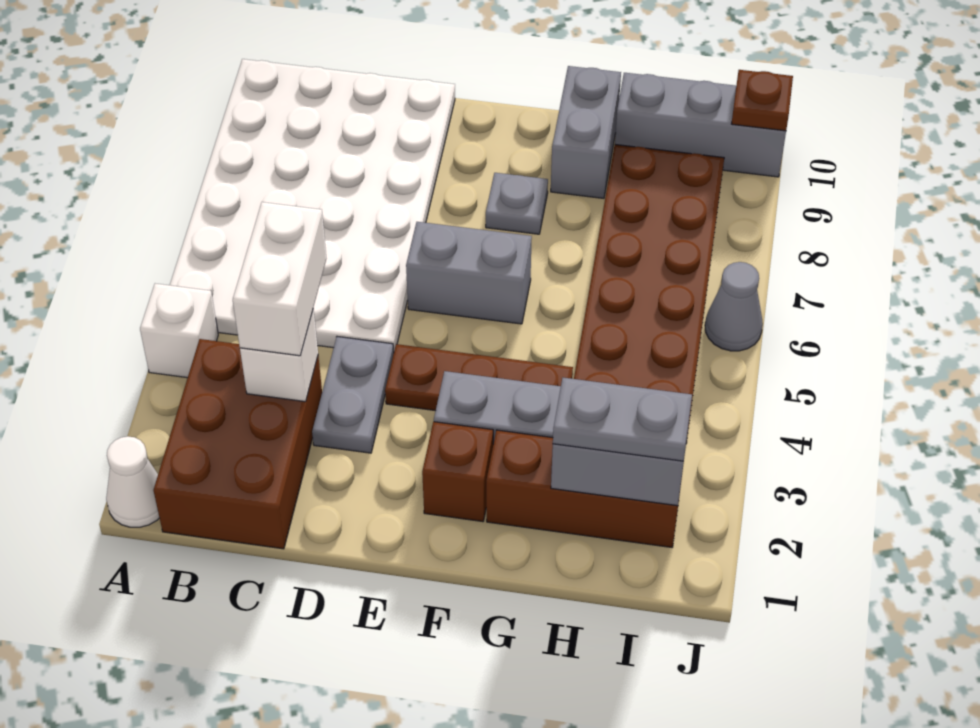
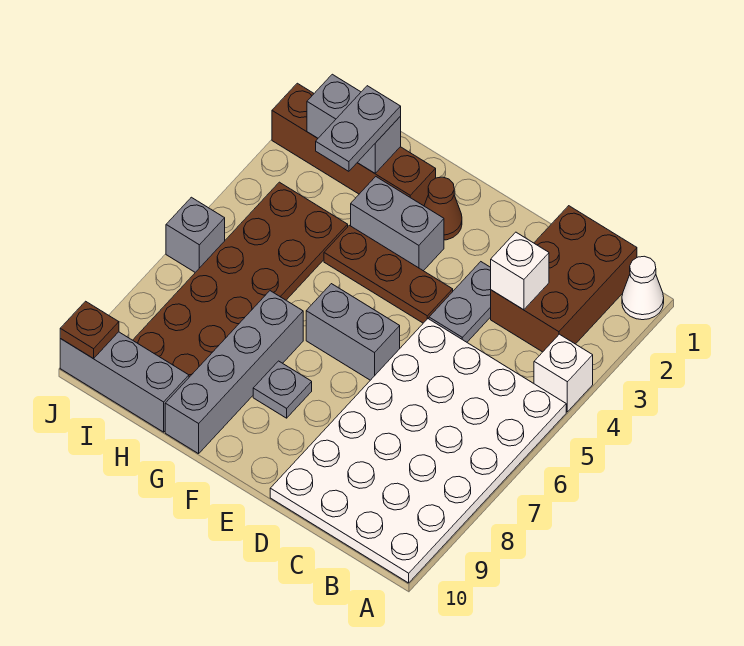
white brick C3:C4 level 3 -> none
brown brick F2 level 1 -> brown cone F2 level 1
brown brick G2:I2 level 1 -> brown brick G2:J2 level 1
grey brick G9:G10 level 1 -> grey brick G7:G10 level 1
grey plate H2:I2 level 3 -> grey plate H2:H3 level 3
grey cone J6 level 1 -> grey brick J6 level 1

